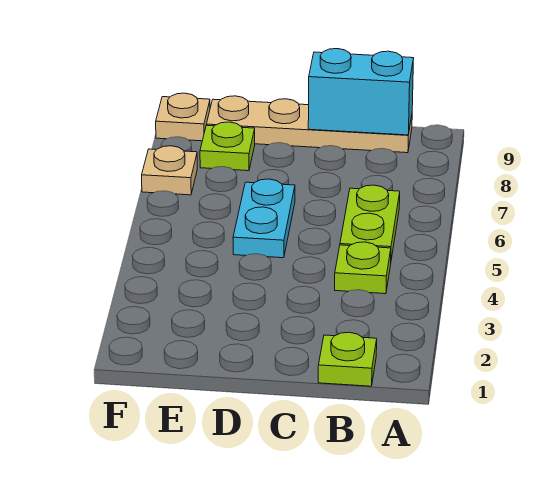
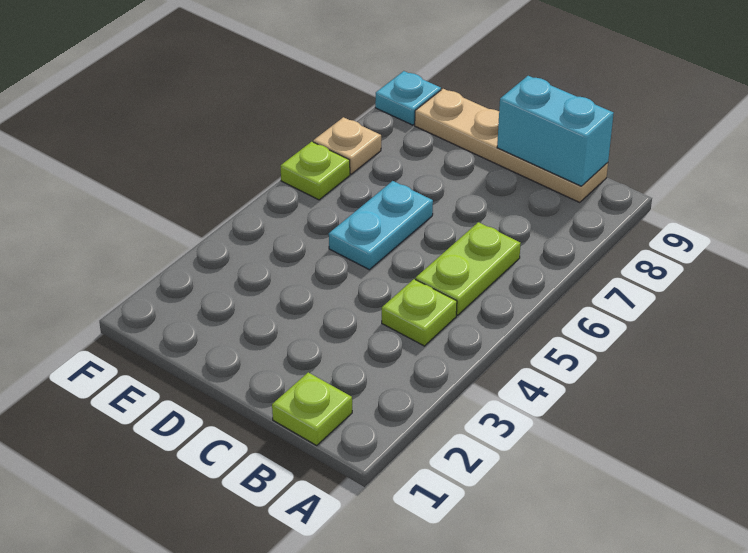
lime plate E8 level 1 -> lime plate F6 level 1
tan plate F9 level 1 -> cyan plate F9 level 1

